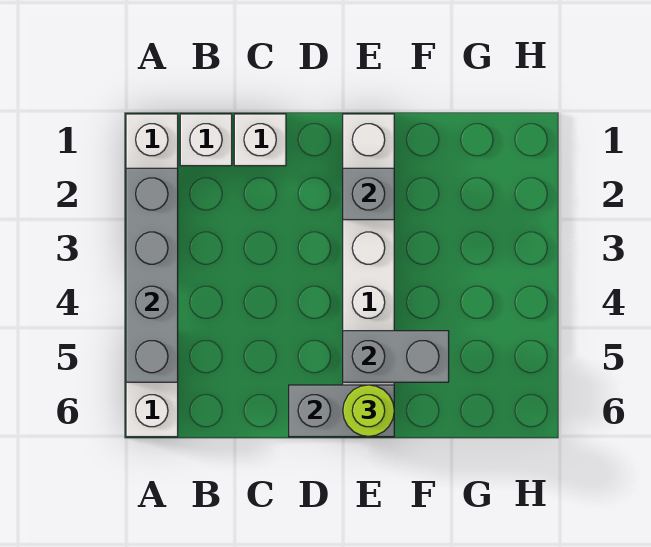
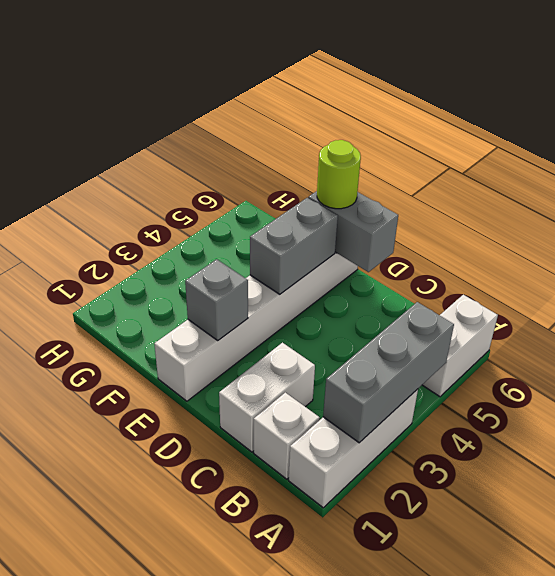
grey brick A2:A5 level 2 -> grey brick A2:A4 level 2
white brick C1 level 1 -> white brick C1:C2 level 1
grey brick E5:F5 level 2 -> grey brick E4:E5 level 2

